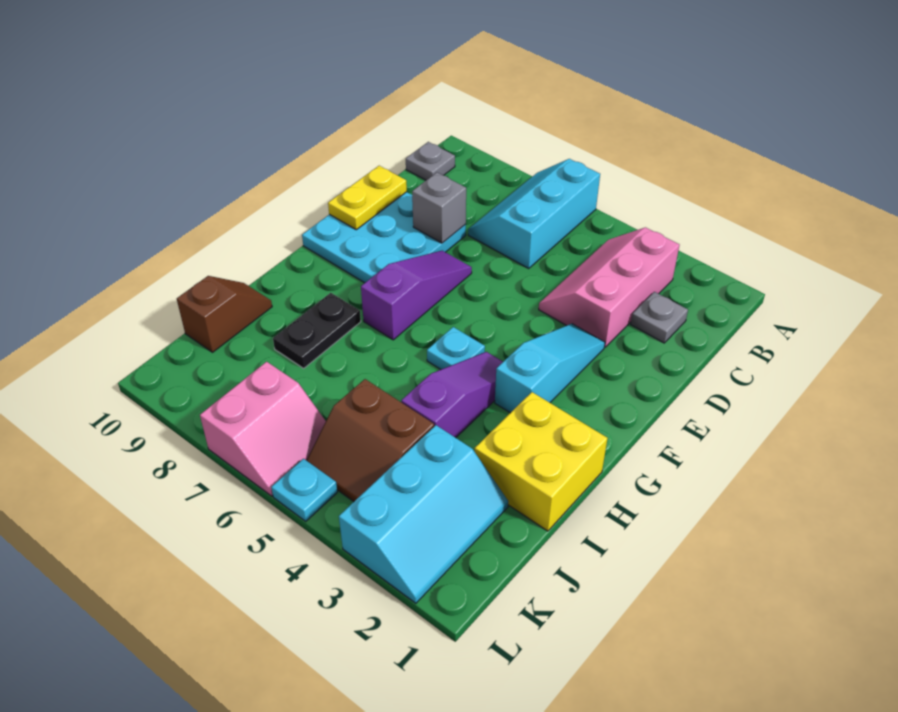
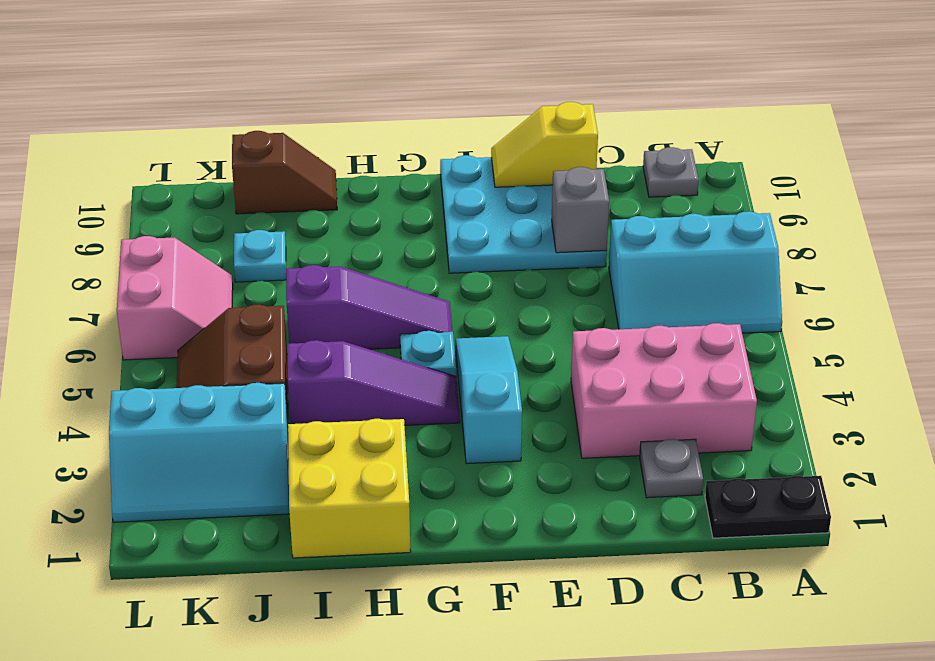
cyan slope A6:C7 level 1 top 6 -> cyan slope A6:C7 level 1 top 7
pink slope B3:D4 level 1 top 3 -> pink brick B3:D4 level 1
yellow plate D10:E10 level 2 -> yellow slope D10:E10 level 2 top D
cyan slope E3:G3 level 1 top G -> cyan slope F3:F5 level 1 top 3
purple slope E7:G7 level 1 top G -> purple slope G6:I6 level 1 top I
black plate H8:I8 level 1 -> black plate A1:B1 level 1
pink slope K6:L7 level 1 top 7 -> pink slope K6:L7 level 1 top L
cyan plate L5 level 1 -> cyan plate J8 level 1

